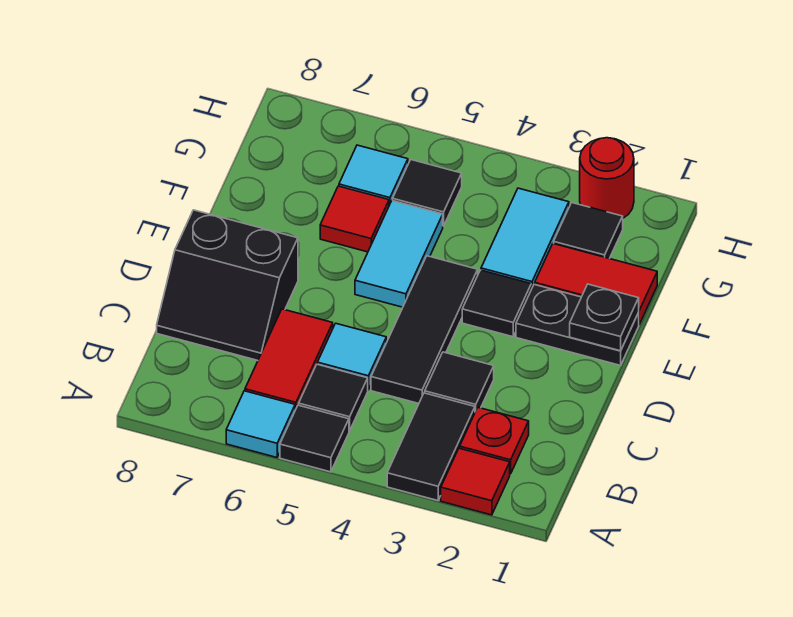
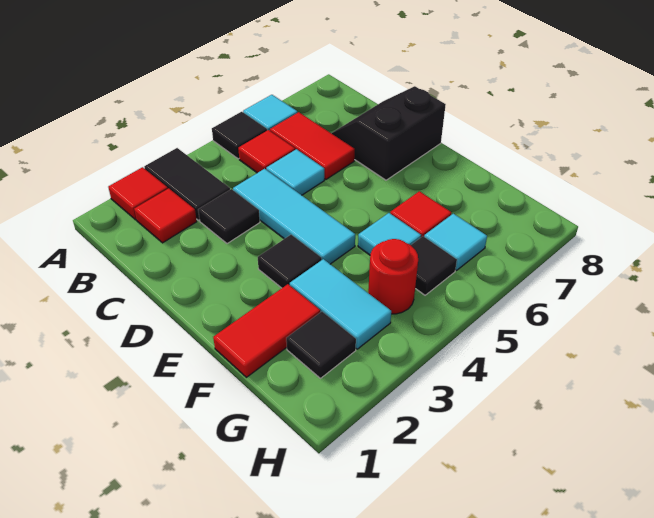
red plate B2 level 1 -> red tile B2 level 1
black tile B5 level 1 -> red tile B5 level 1
black tile C4:E4 level 1 -> cyan tile C4:E4 level 1
black plate E1:E2 level 1 -> none
black plate E1 level 2 -> none
cyan tile E5:F5 level 1 -> cyan tile F5 level 1
red round brick H2 level 1 -> red round brick G4 level 1

